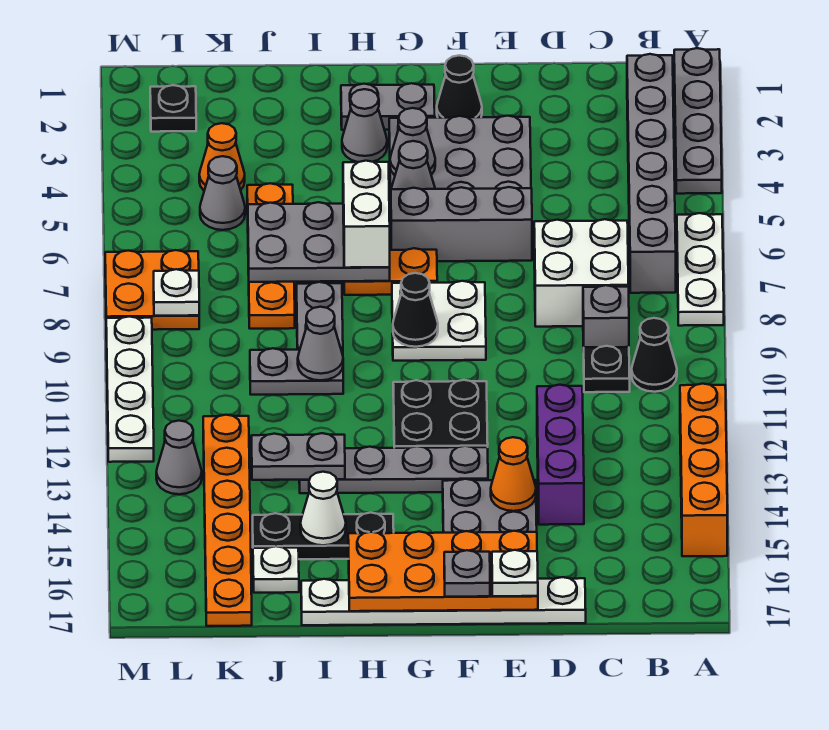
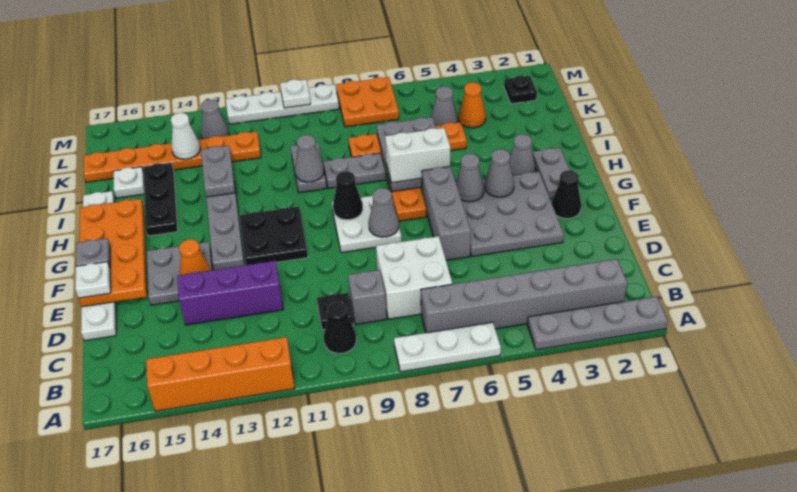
none -> grey cone F8 level 2
white cone I15 level 2 -> white cone K14 level 2
white plate L8 level 2 -> white plate M10 level 2

